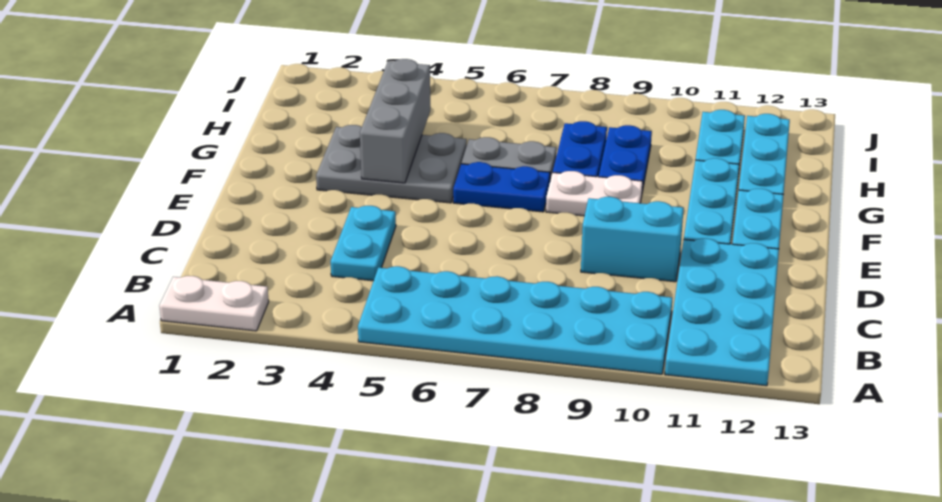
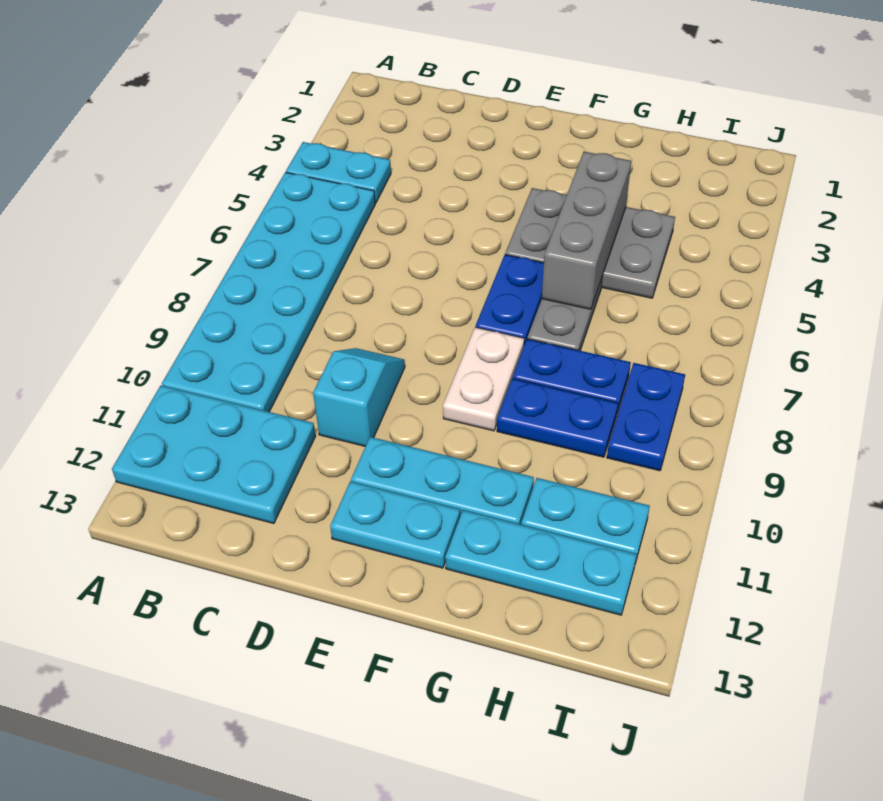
white plate A1:A2 level 1 -> none
cyan plate A11:D12 level 1 -> cyan plate A11:C12 level 1
cyan plate C4:D4 level 1 -> cyan plate A4:B4 level 1
cyan brick D9:D10 level 1 -> cyan slope D9:D10 level 1 top 10
grey plate F3:G5 level 1 -> grey plate F4:H5 level 1
grey brick F4:H4 level 2 -> grey brick G4:G6 level 2
none -> blue plate I8:I9 level 1

